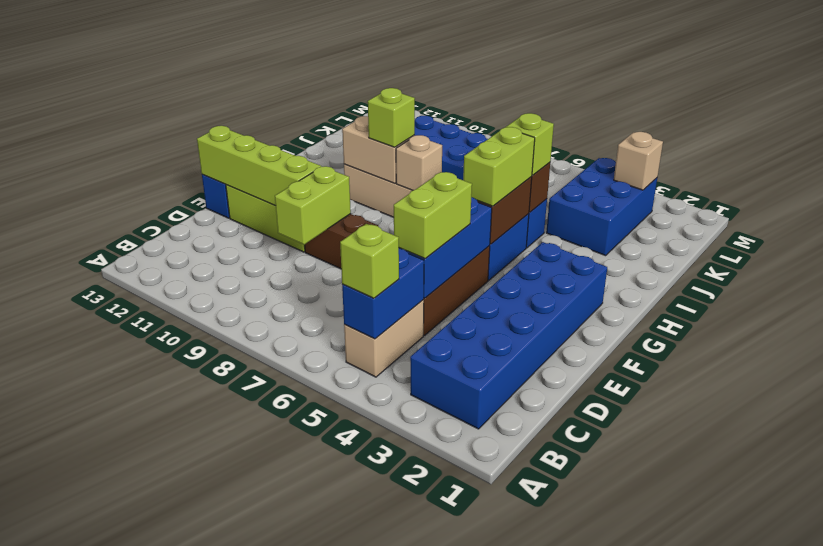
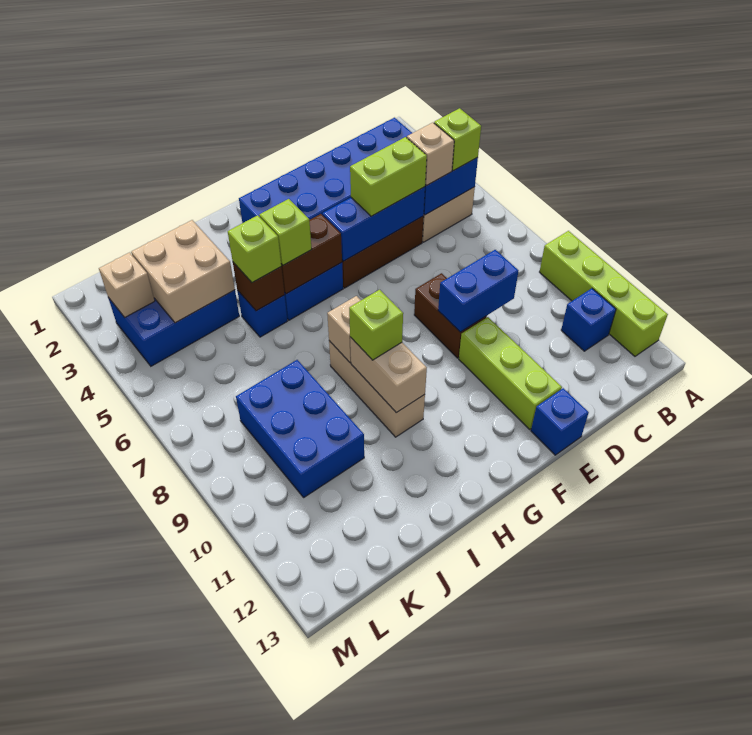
none -> blue brick B11 level 1
none -> tan brick C5 level 3
lime brick D9:E9 level 2 -> blue brick D9:E9 level 2
lime brick E10:E13 level 2 -> lime brick A9:A12 level 1
lime brick G5:H5 level 3 -> lime brick H5 level 3
none -> tan brick J3:K4 level 2

